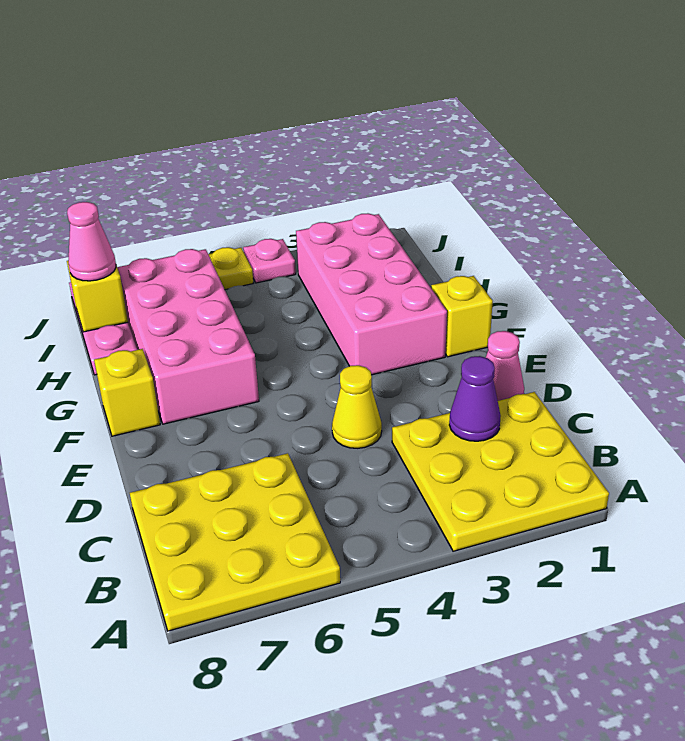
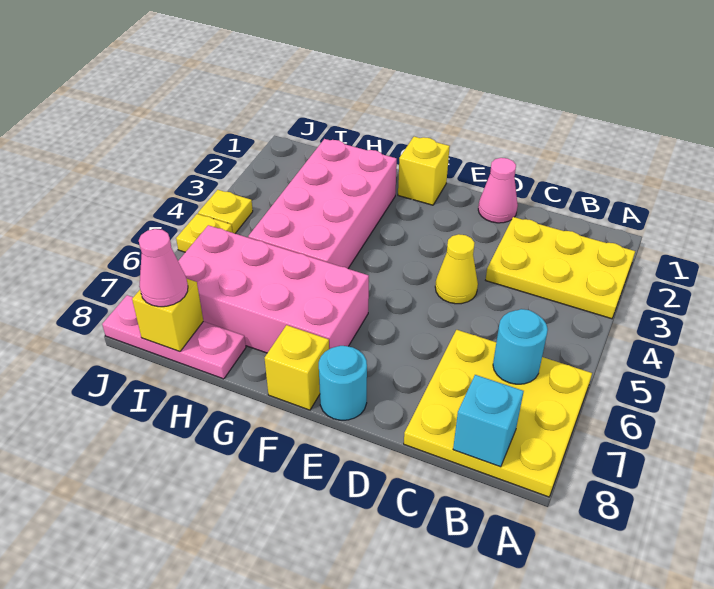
yellow plate A1:C3 level 1 -> yellow plate A2:C3 level 1
none -> cyan round brick B6 level 2
none -> cyan brick B8 level 2
purple cone C2 level 2 -> none
none -> cyan round brick E8 level 1
pink brick F2:I3 level 1 -> pink brick G2:H5 level 1
pink plate J4 level 1 -> yellow plate J4 level 1

